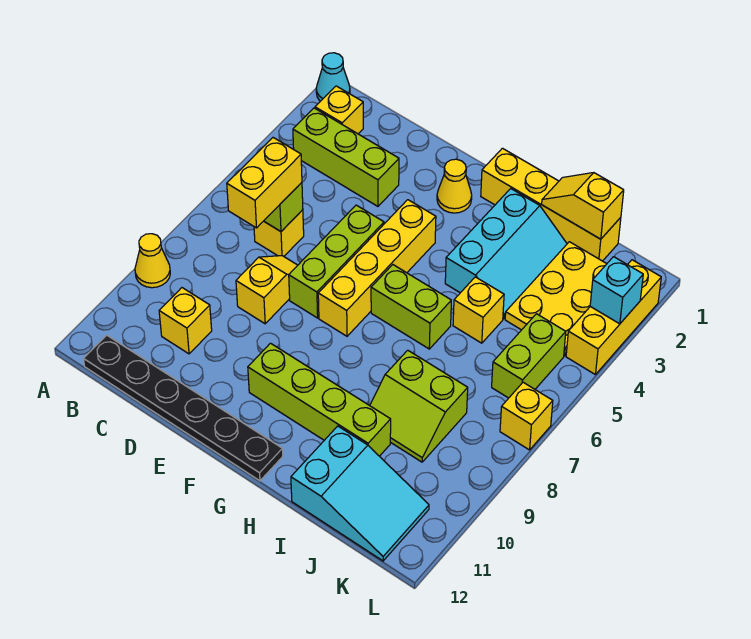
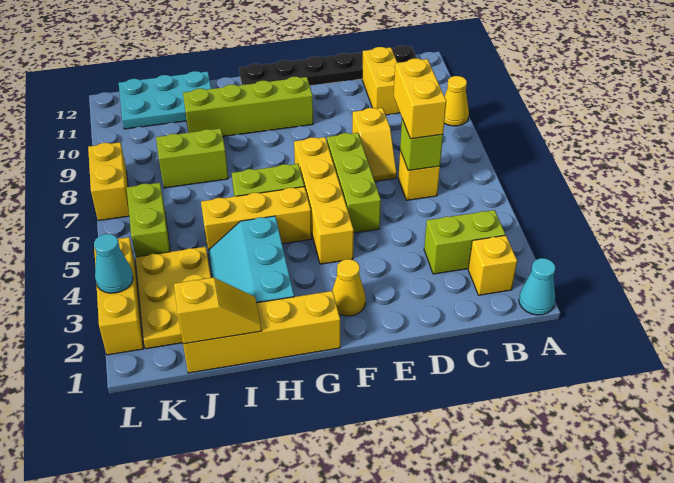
lime brick B3:D3 level 1 -> lime brick B3:C3 level 1
yellow brick C10 level 1 -> yellow brick C10:C11 level 1
yellow brick I5 level 1 -> yellow brick G5:I5 level 1
cyan slope I11:K12 level 1 top I -> cyan plate I11:K12 level 1
cyan brick L3 level 2 -> cyan cone L3 level 2
yellow brick L7 level 1 -> yellow brick L7:L8 level 1

